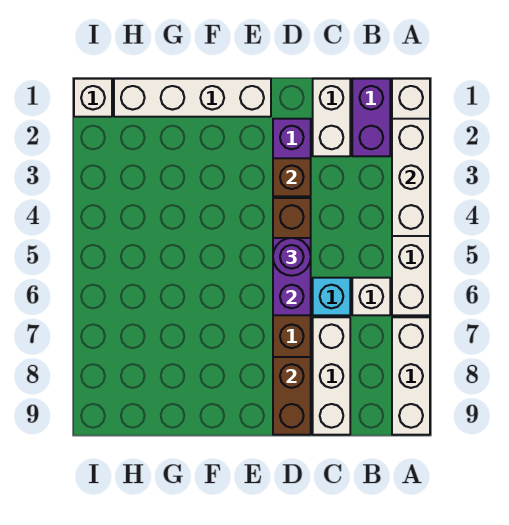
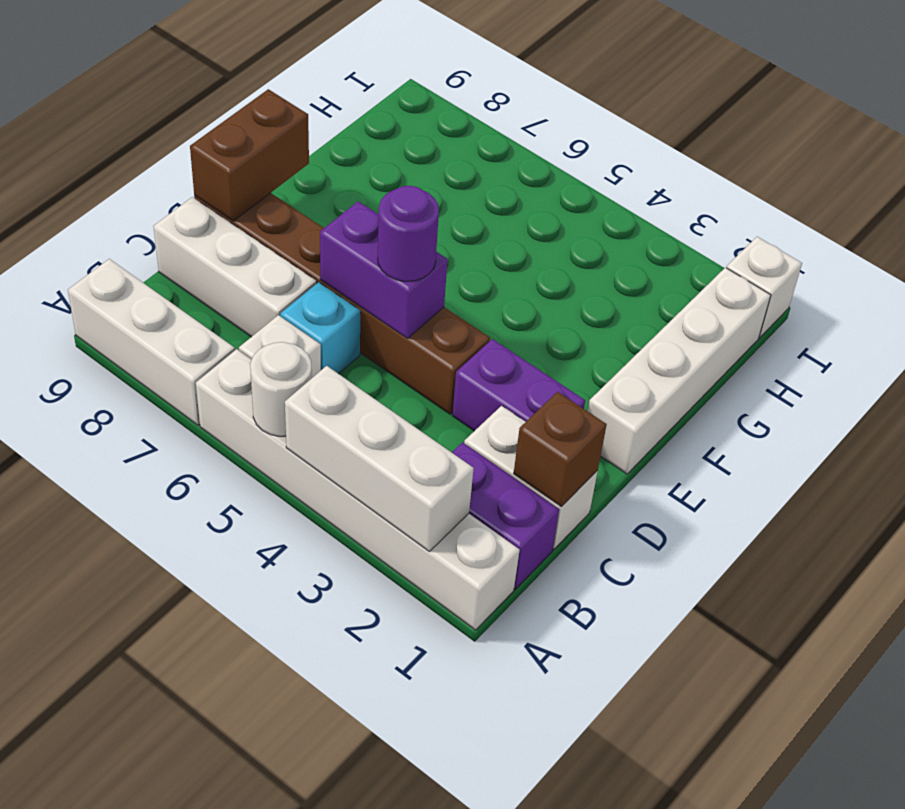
none -> white round brick A5 level 2
brown brick D3 level 2 -> brown brick C1 level 2
brown brick D8:D9 level 2 -> brown brick D9:E9 level 2

